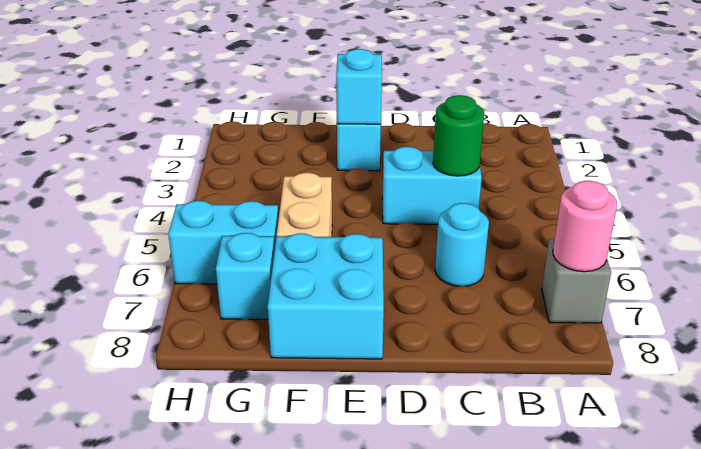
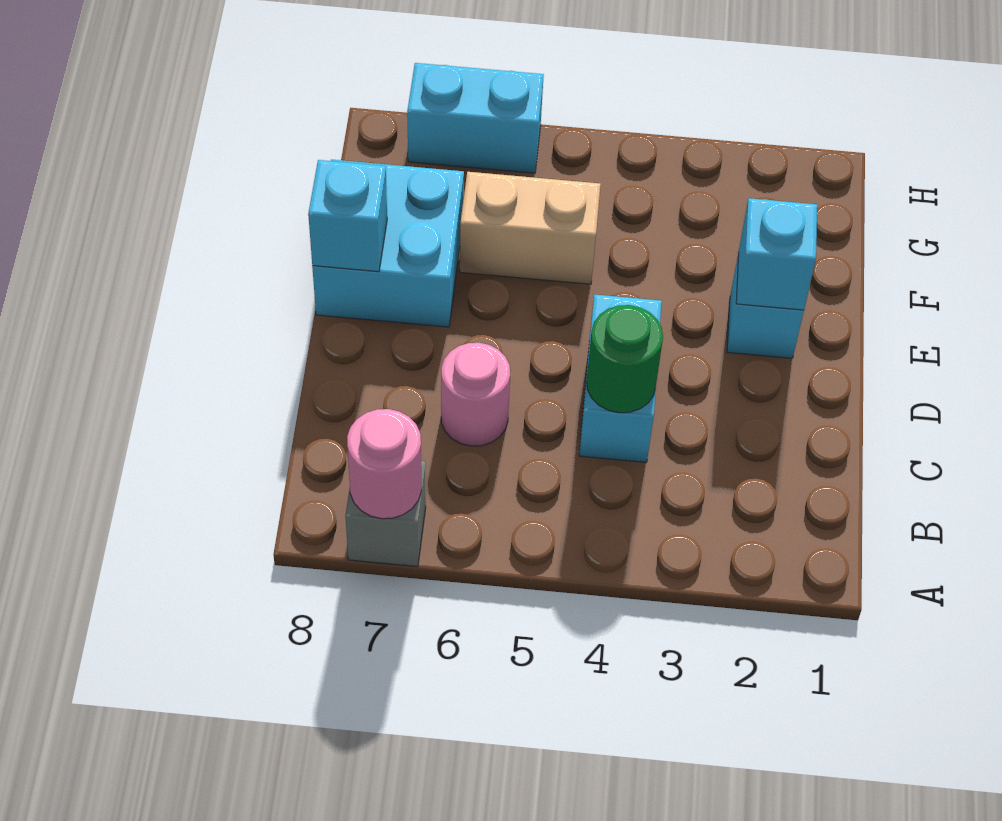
cyan round brick C6 level 1 -> pink round brick C6 level 1
cyan brick G6:H6 level 1 -> cyan brick H6:H7 level 1
cyan brick G7 level 1 -> cyan brick E8 level 2

